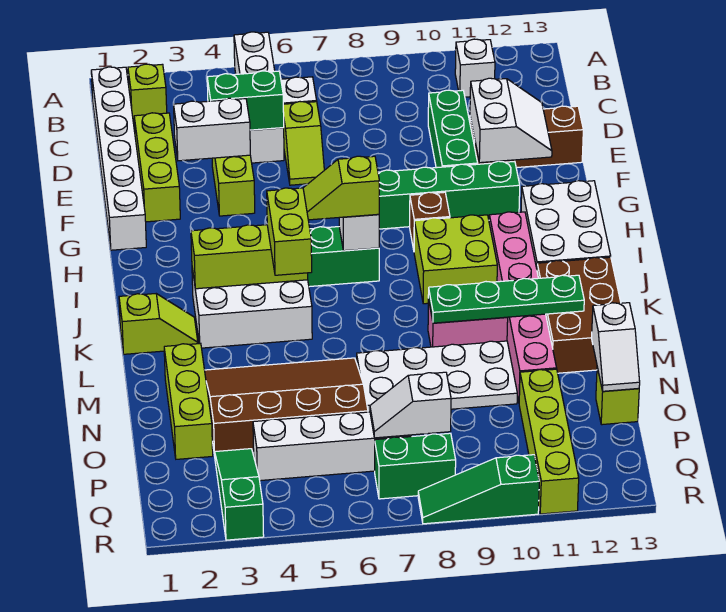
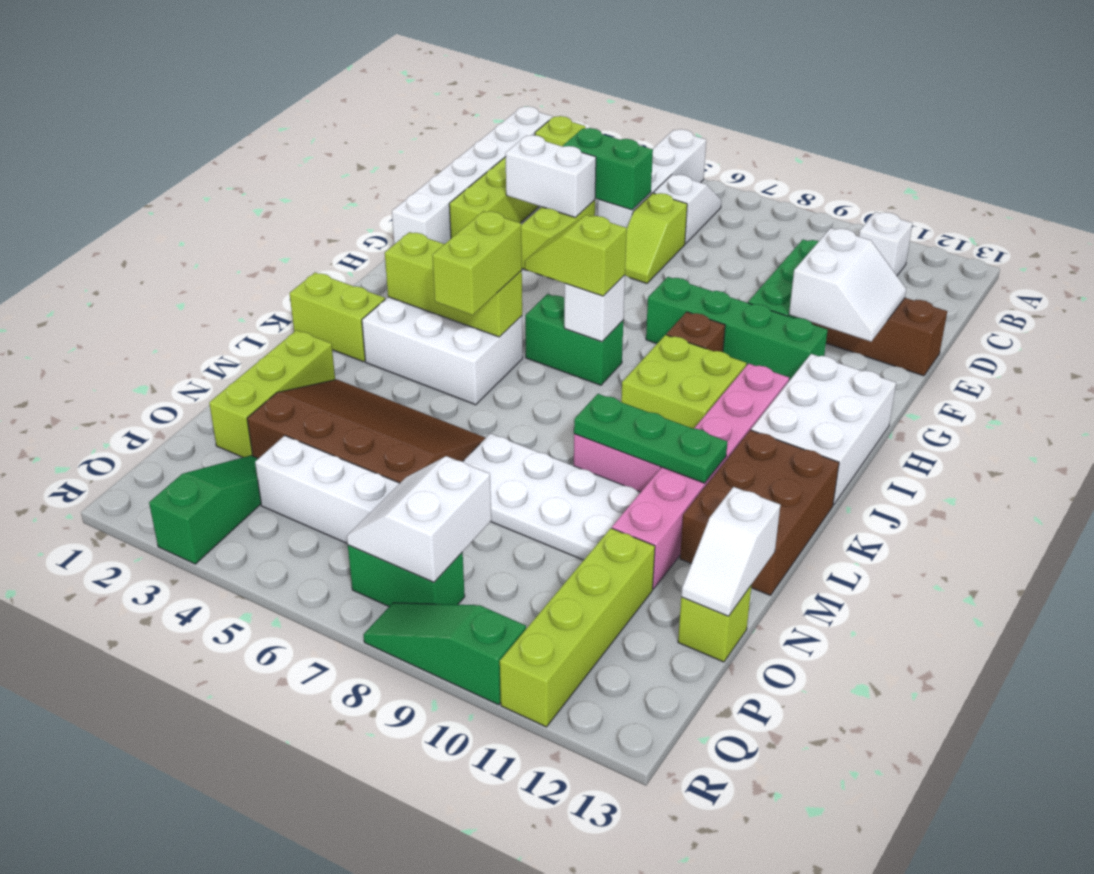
lime slope K1:K2 level 1 top 1 -> lime brick K1:K2 level 1
green plate L9:L12 level 2 -> green plate L9:L11 level 2
white slope P7:P8 level 2 top 8 -> white slope P7:Q8 level 2 top 8

